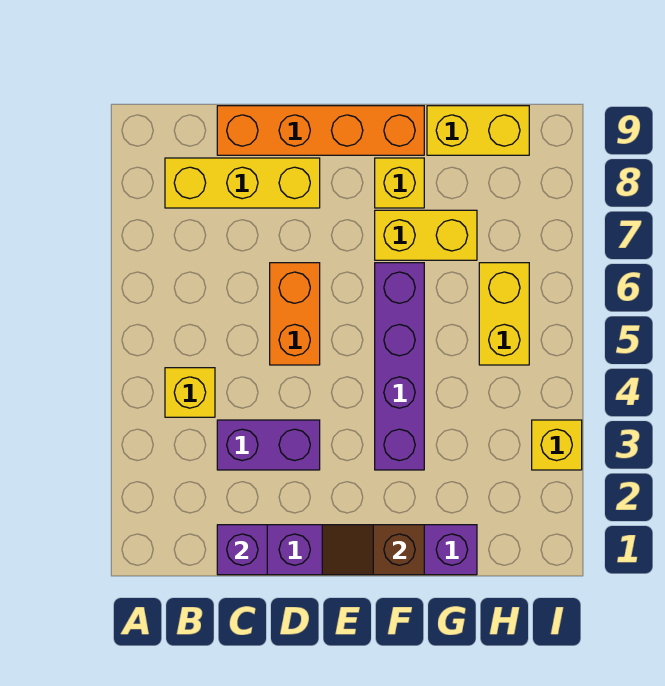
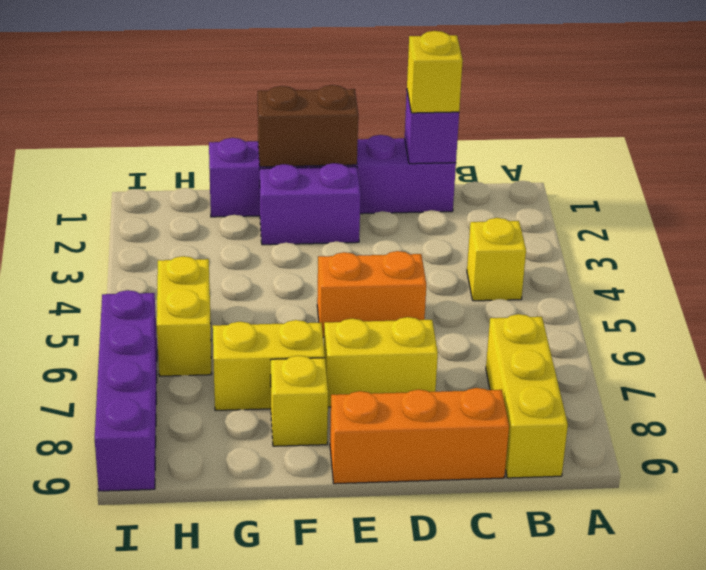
yellow brick B8:D8 level 1 -> yellow brick B7:B9 level 1
purple brick C3:D3 level 1 -> purple brick E2:F2 level 1
orange brick C9:F9 level 1 -> orange brick C9:E9 level 1
orange brick D5:D6 level 1 -> orange brick D5:E5 level 1
brown slope E1:F1 level 2 top F -> brown brick E1:F1 level 2
purple brick F3:F6 level 1 -> purple brick I6:I9 level 1
yellow brick G9:H9 level 1 -> yellow brick D7:E7 level 1
yellow brick I3 level 1 -> yellow brick C1 level 3

